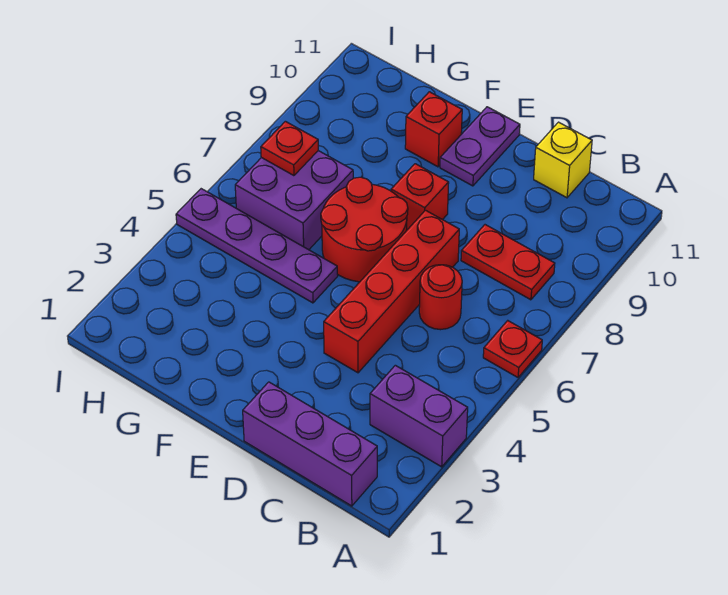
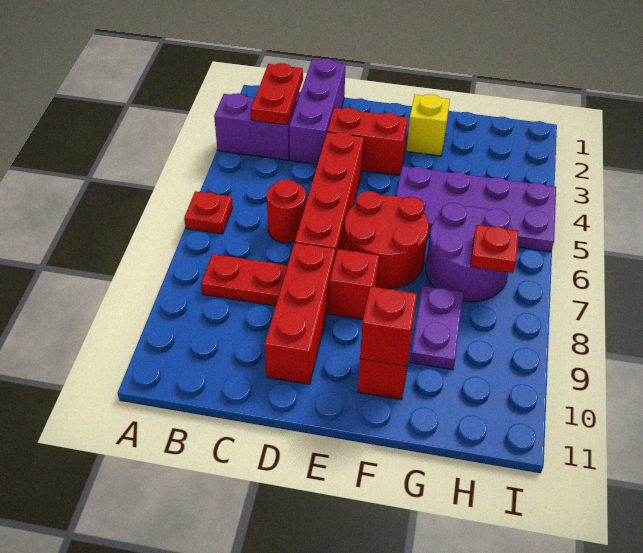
purple brick B1:D1 level 1 -> purple brick C1:C3 level 1
none -> red plate B2:B3 level 2
yellow brick C11 level 1 -> yellow brick F2 level 1
none -> red brick D3:E3 level 1
none -> red brick D8:D10 level 1
purple plate E10:E11 level 1 -> purple plate G8:G9 level 1
purple plate F5:I5 level 1 -> purple plate F4:I5 level 1
none -> red brick F10 level 2
purple brick G6:H7 level 1 -> purple round brick G6:H7 level 1

